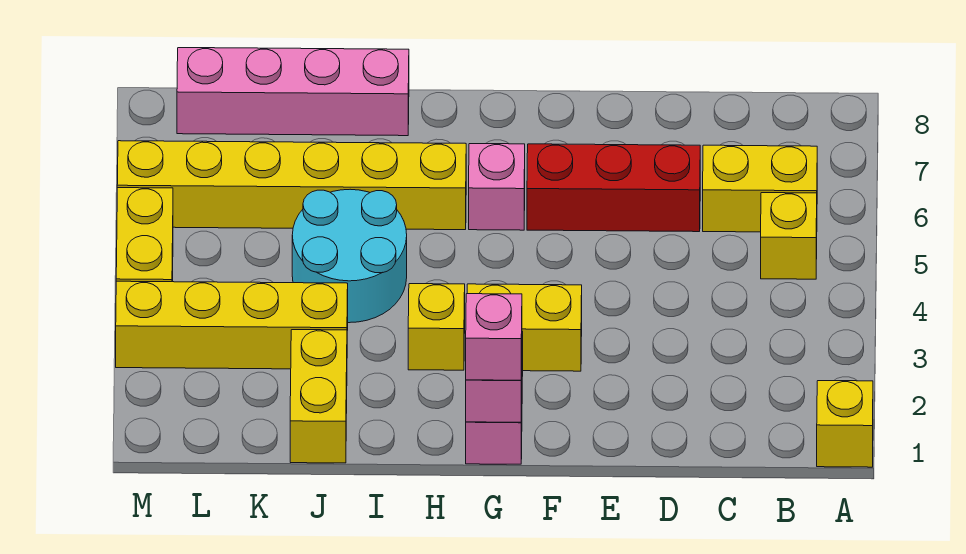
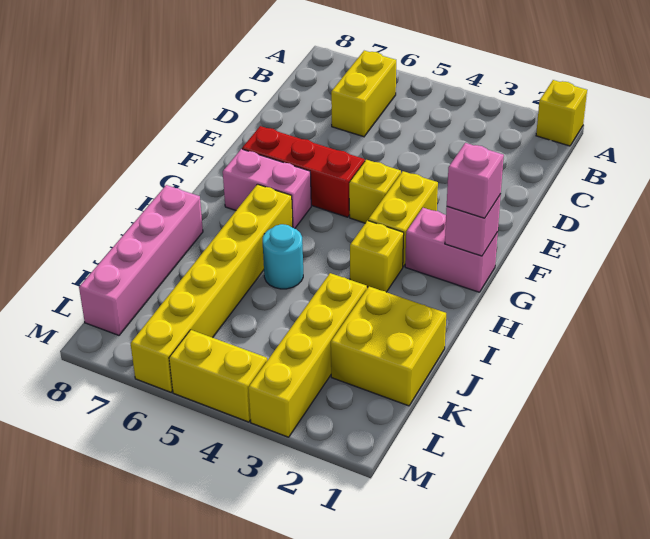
yellow brick B5 level 1 -> yellow brick F4 level 1
red brick D6:F6 level 1 -> red brick F5:F7 level 1
pink brick G6 level 1 -> pink brick G6:G7 level 1
cyan round brick I4:J5 level 1 -> cyan round brick I5 level 1
yellow brick J1:J2 level 1 -> yellow brick J1:K2 level 1

